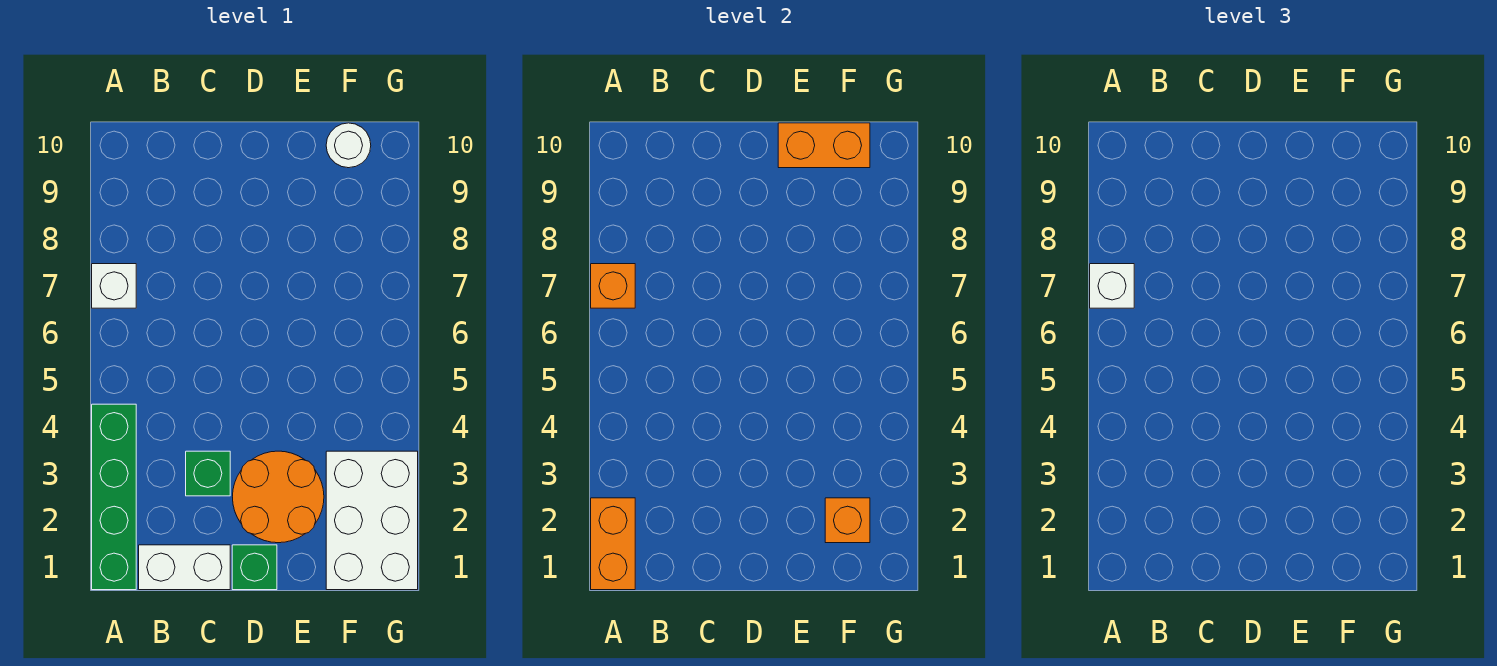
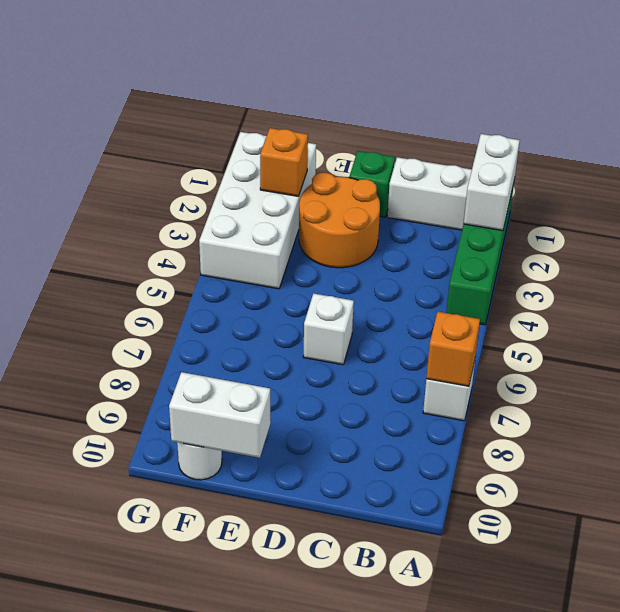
orange brick A1:A2 level 2 -> white brick A1:A2 level 2
white brick A7 level 3 -> white brick D6 level 1
green brick C3 level 1 -> none
orange brick E10:F10 level 2 -> white brick E10:F10 level 2
white brick F1:G3 level 1 -> white brick F1:G4 level 1

